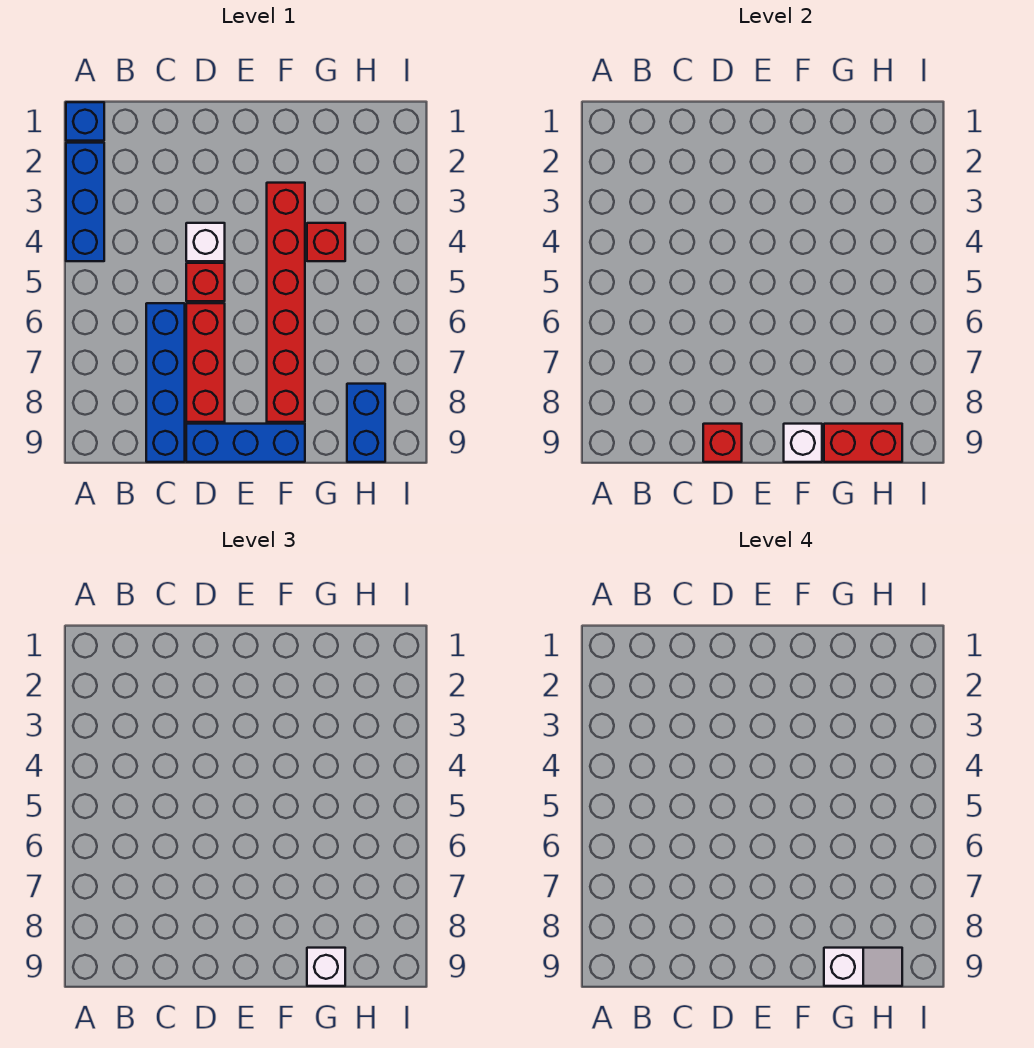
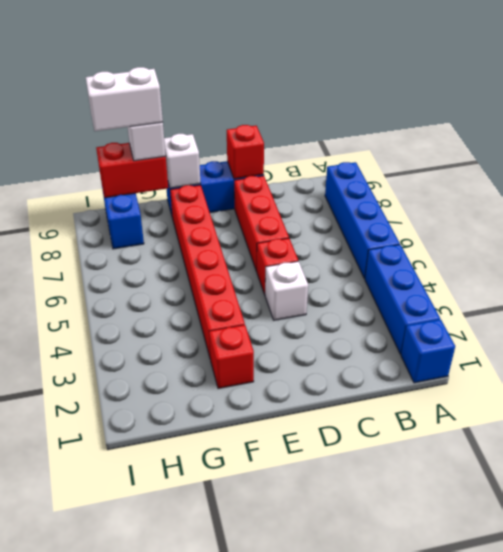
blue brick C6:C9 level 1 -> blue brick A5:A8 level 1
red brick G4 level 1 -> red brick F2 level 1
white slope G9:H9 level 4 top G -> white brick G9:H9 level 4

